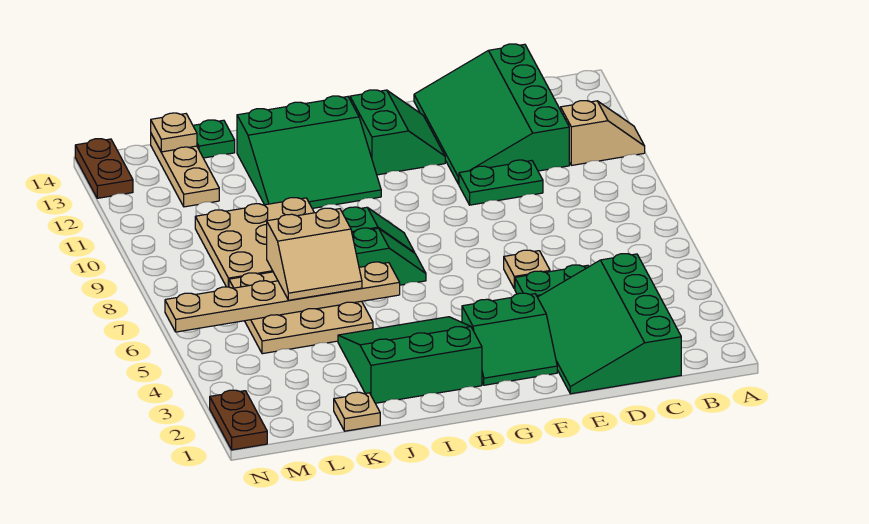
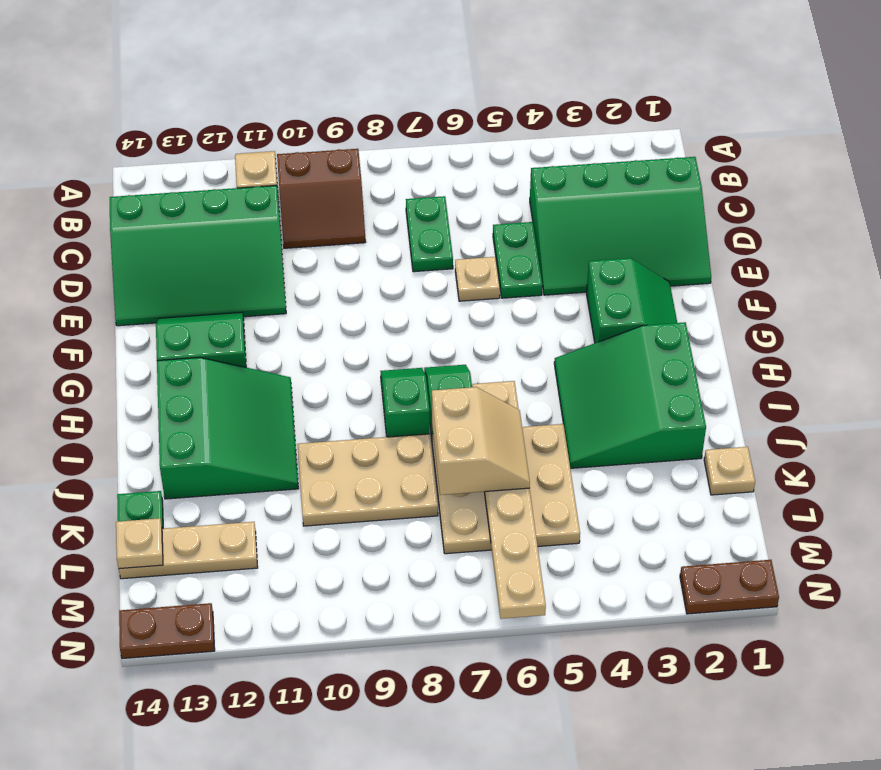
none -> brown slope B9:C10 level 1 top B
green plate D10:E10 level 1 -> green plate C7:D7 level 1
tan plate J8:L10 level 1 -> tan plate J8:K10 level 1

